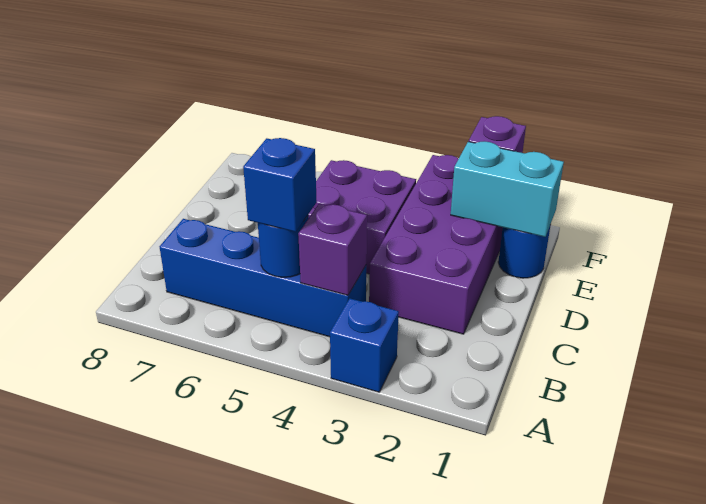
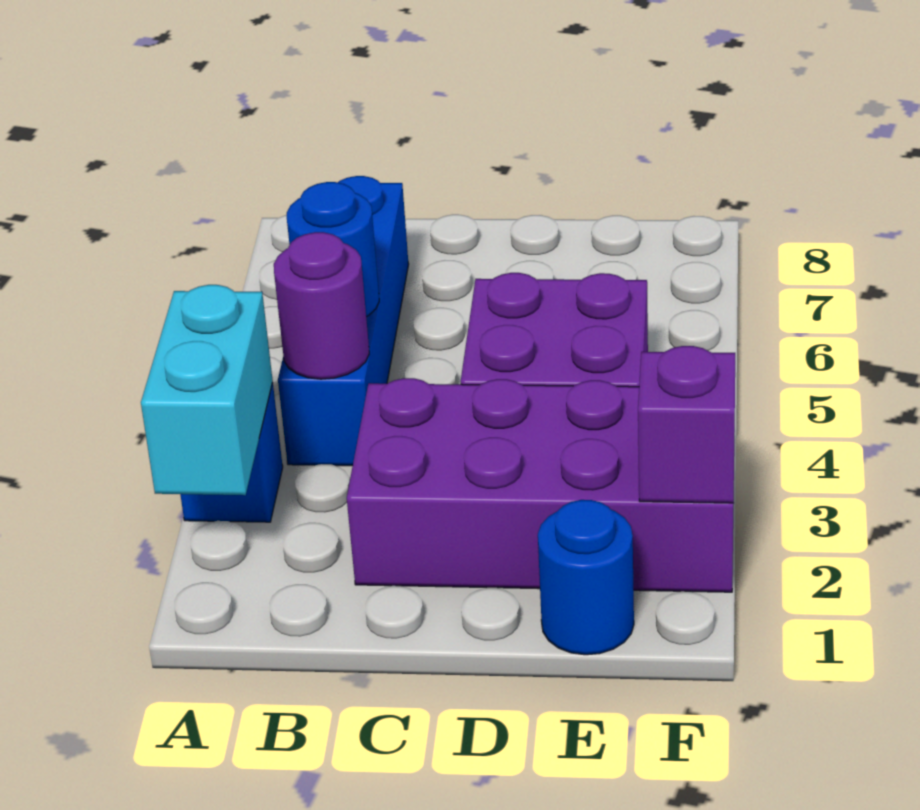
purple brick B4 level 2 -> purple round brick B4 level 2
blue brick B5 level 3 -> none
cyan brick E1:E2 level 2 -> cyan brick A2:A3 level 2

